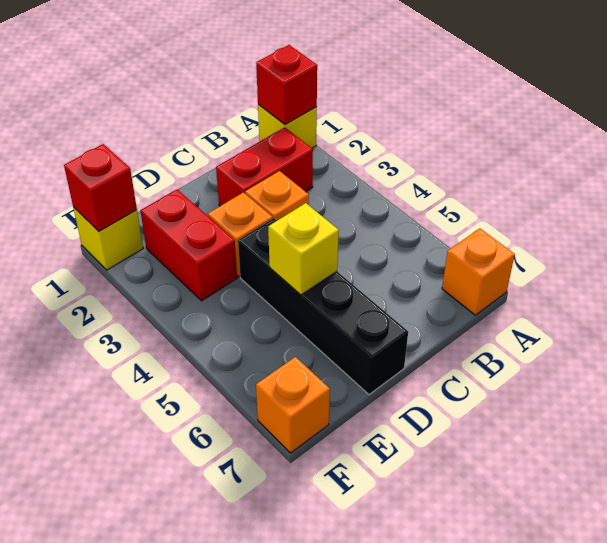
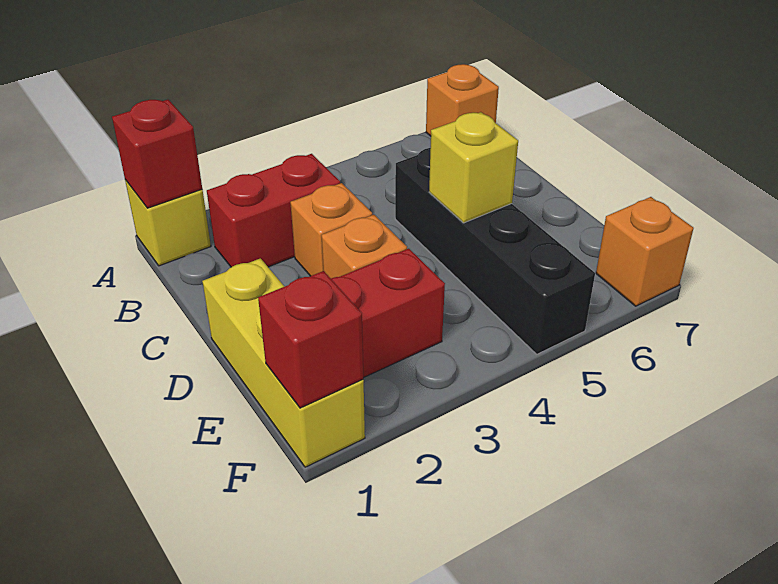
red brick B2:C2 level 1 -> red brick B2:B3 level 1
black brick D4:D7 level 1 -> black brick C5:F5 level 1
yellow brick F1 level 1 -> yellow brick D1:F1 level 1

